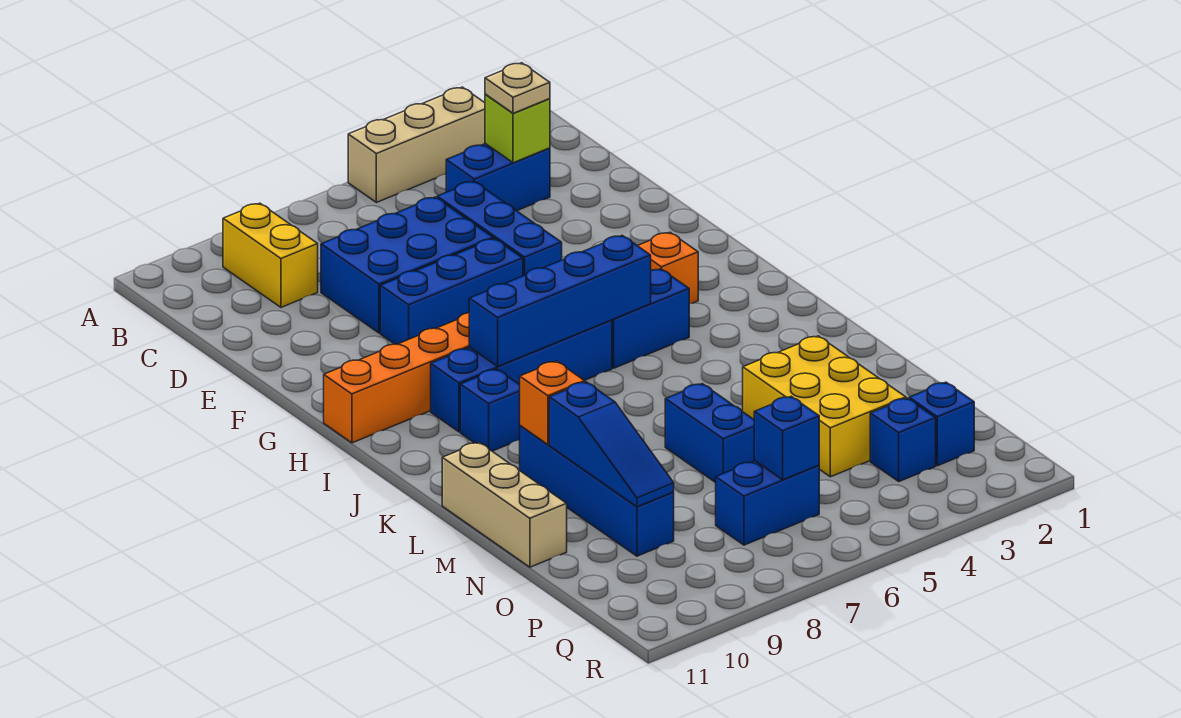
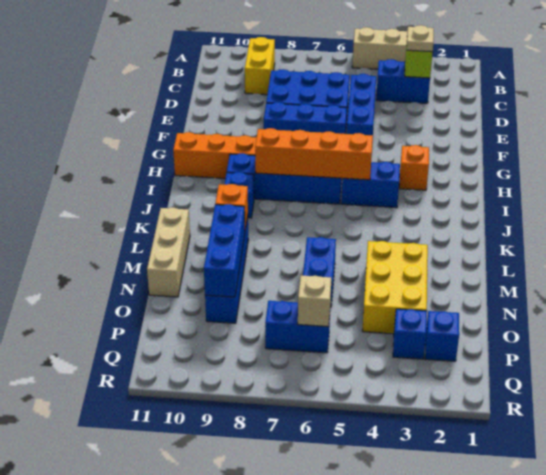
blue brick I5:I8 level 2 -> orange brick I5:I8 level 2
blue slope M9:O9 level 2 top M -> blue brick M9:O9 level 2
blue brick P6 level 2 -> tan brick P6 level 2

